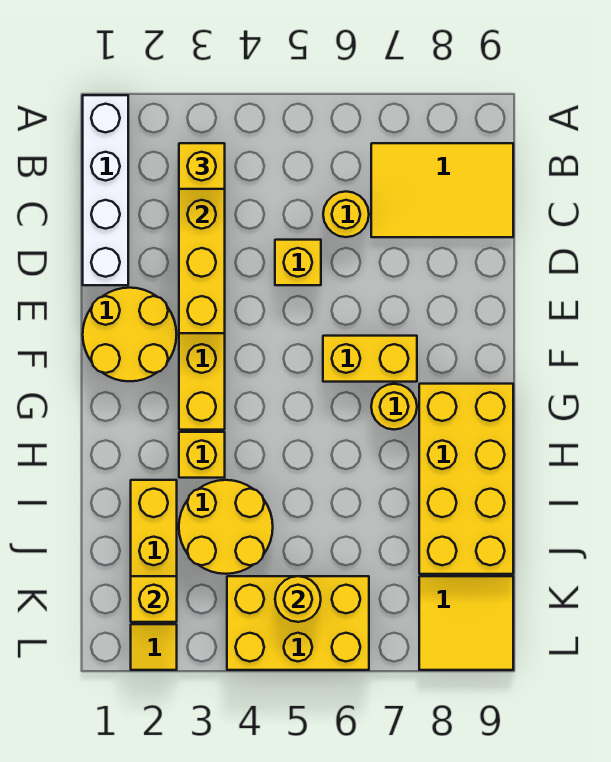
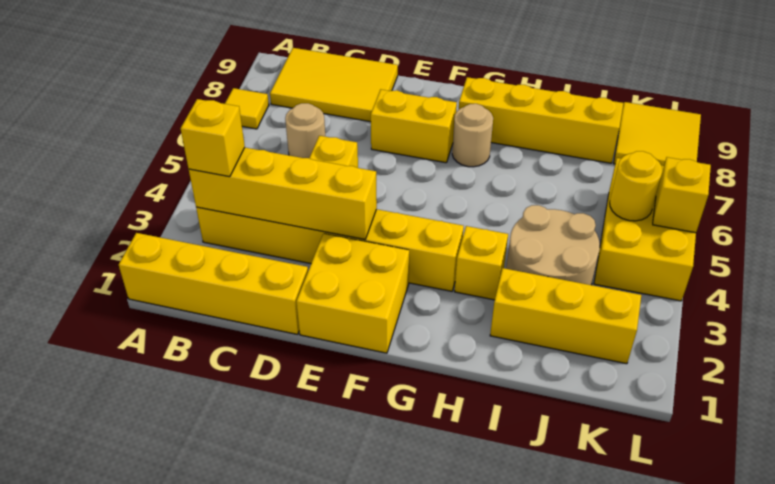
white brick A1:D1 level 1 -> yellow brick A1:D1 level 1
yellow tile B7:C9 level 1 -> yellow tile B8:D9 level 1
yellow round brick C6 level 1 -> tan round brick C6 level 1
yellow round brick E1:F2 level 1 -> yellow brick E1:F2 level 1
yellow brick F6:F7 level 1 -> yellow brick E7:F7 level 1
yellow round brick G7 level 1 -> tan round brick G7 level 1
yellow brick G8:J9 level 1 -> yellow brick G8:J8 level 1
yellow round brick I3:J4 level 1 -> tan round brick I3:J4 level 1
yellow brick K2 level 2 -> yellow brick L5 level 2
yellow tile L2 level 1 -> yellow tile A7 level 1

